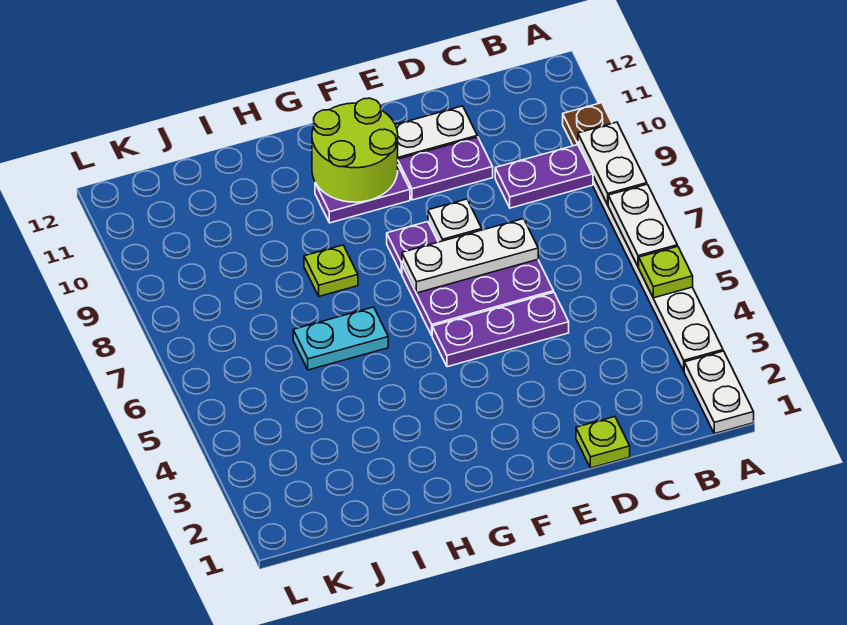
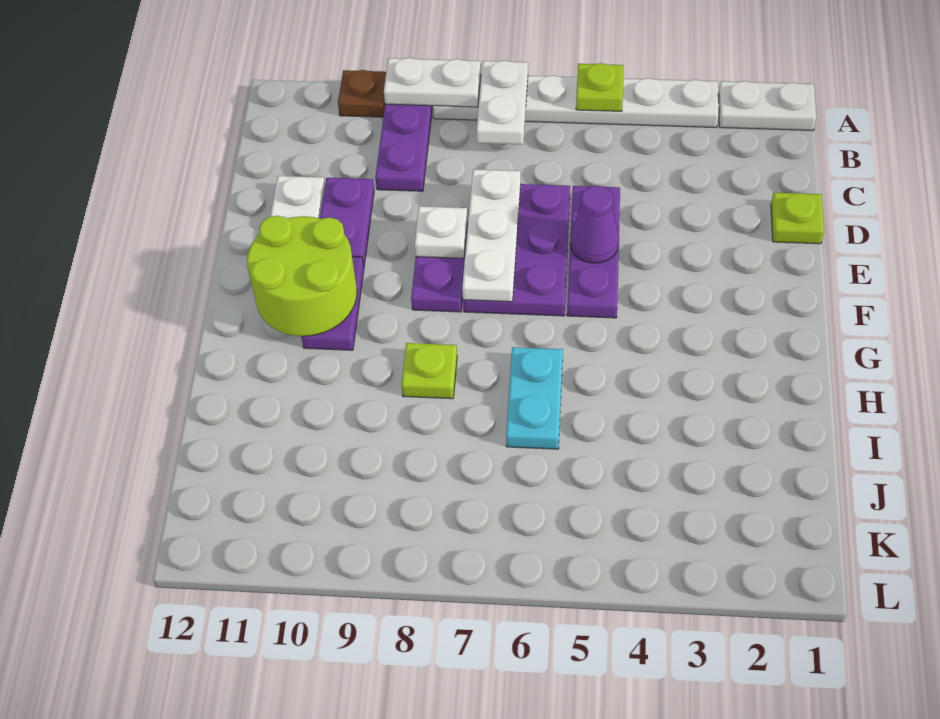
white plate A6:A7 level 2 -> white plate A7:B7 level 2
none -> purple cone E5 level 2

